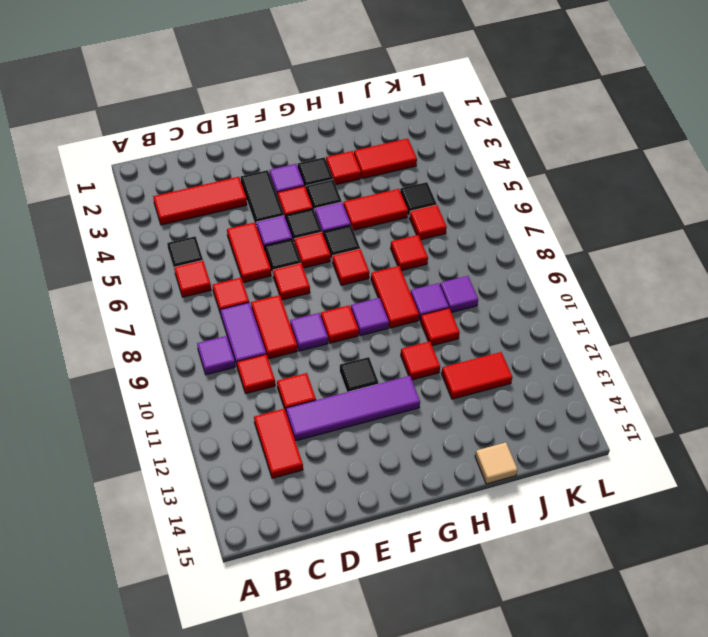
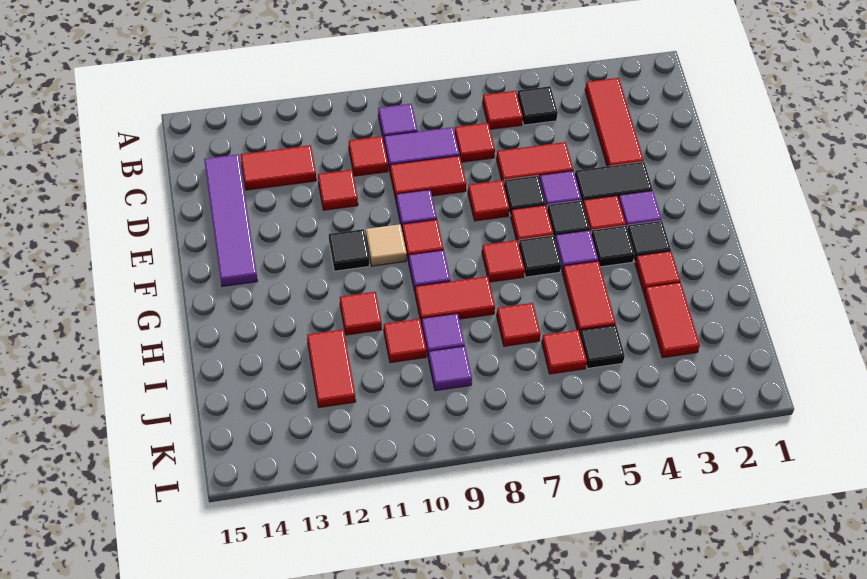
purple tile D12:G12 level 1 -> purple tile C14:F14 level 1
tan tile I15 level 1 -> tan tile F10 level 1

